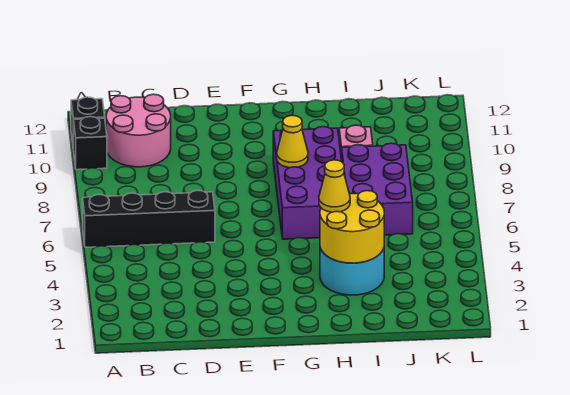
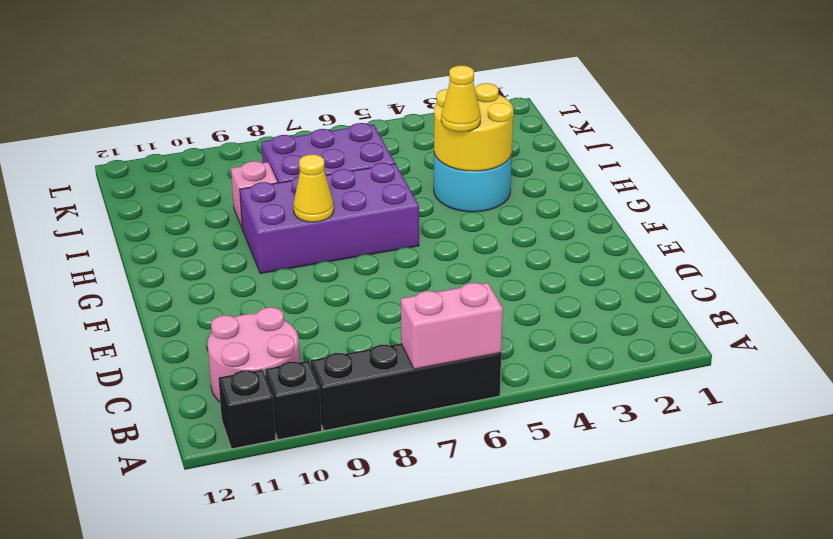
black brick A6:D6 level 1 -> black brick A6:A9 level 1
none -> pink brick A6:A7 level 2

